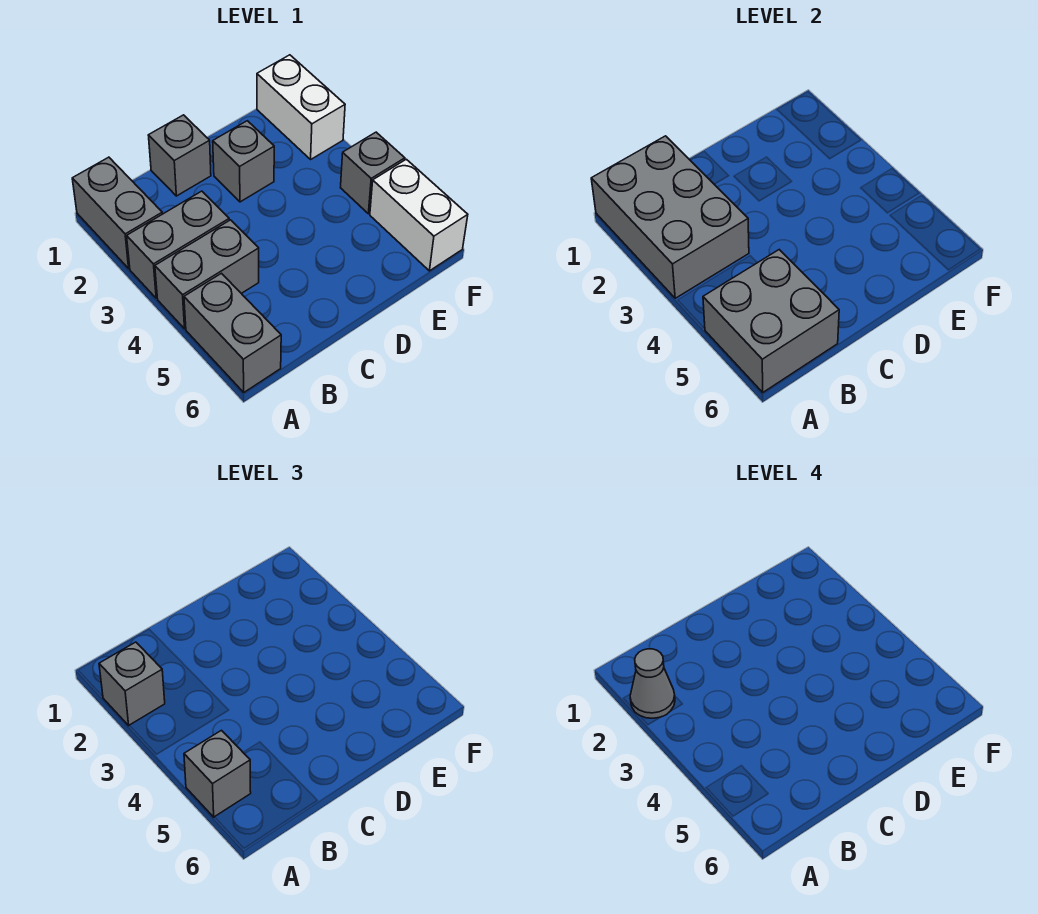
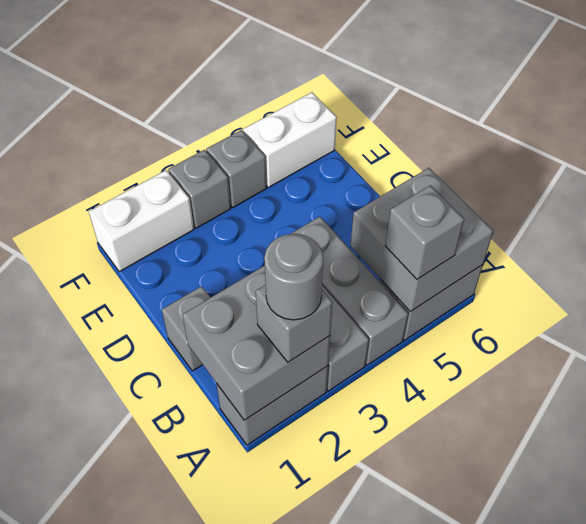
grey brick A1:B3 level 2 -> grey brick A1:B2 level 2
grey cone A2 level 4 -> grey round brick A2 level 4
grey brick A4:B4 level 1 -> grey brick A4:C4 level 1
grey brick D2 level 1 -> grey brick F3 level 1

